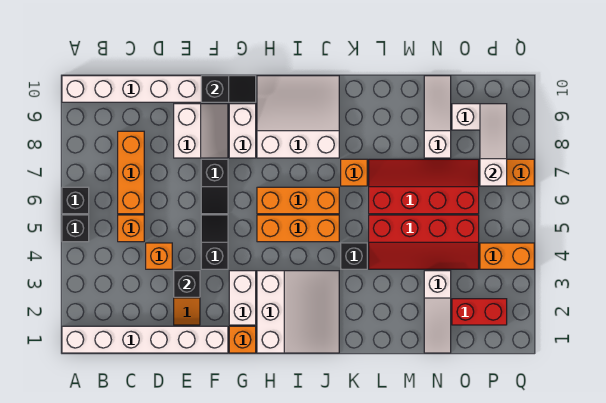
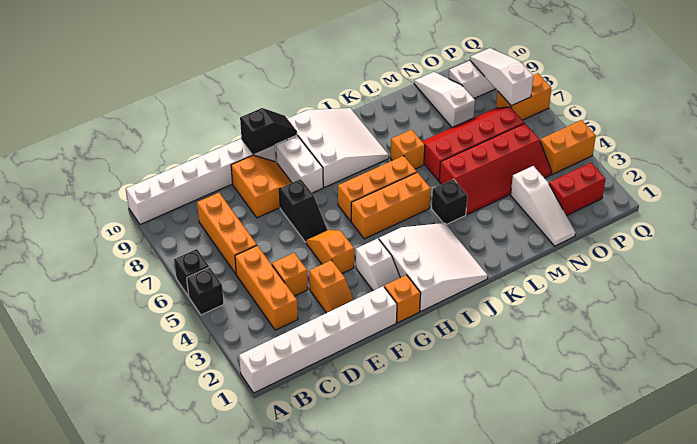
orange brick C5 level 1 -> orange brick C3:C5 level 1
black brick E3 level 2 -> none
white slope E8:F9 level 1 top E -> orange slope E8:F9 level 1 top E
black slope F4:F5 level 1 top 4 -> orange slope F4:F5 level 1 top 4
white brick G2:G3 level 1 -> white slope G2:G3 level 1 top 3
white slope H8:J10 level 1 top 8 -> white slope H8:J10 level 1 top H

